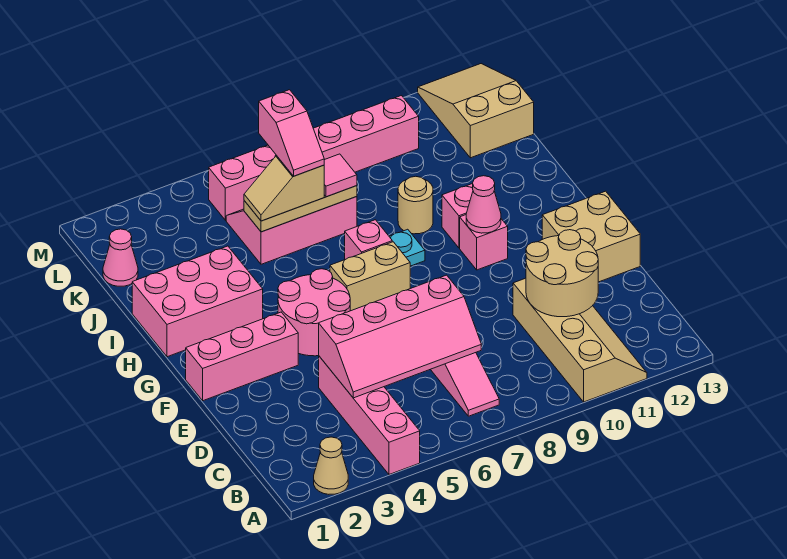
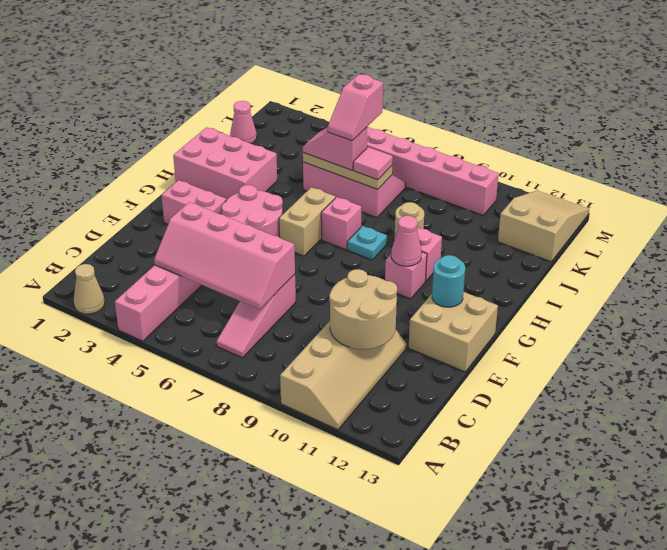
pink brick F1:F3 level 1 -> pink brick F2:F3 level 1
none -> cyan round brick F12 level 2
tan brick G6:G7 level 1 -> tan brick G6:H6 level 1
tan slope J5:J6 level 3 top 6 -> pink slope J5:J6 level 3 top 6

